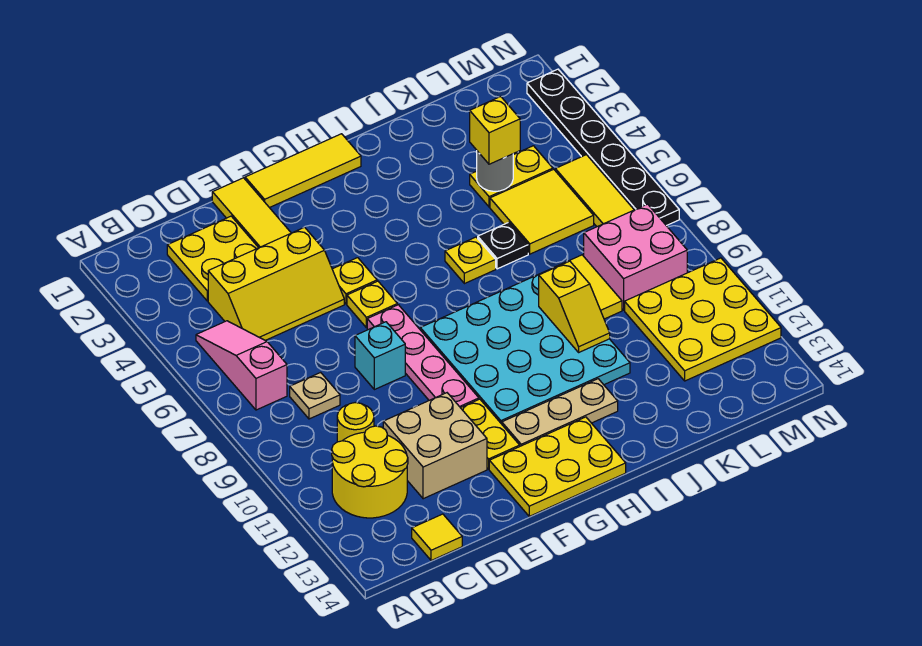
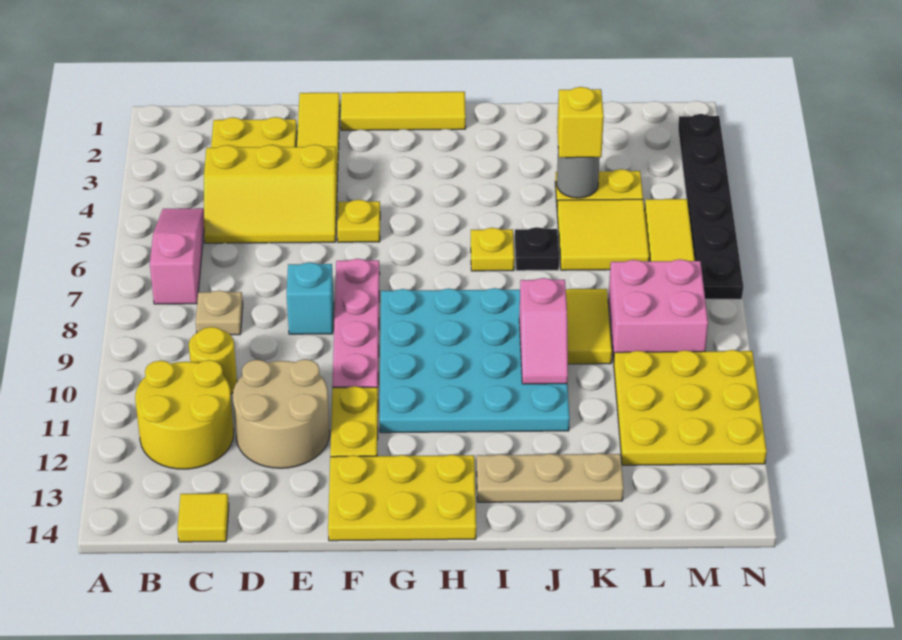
tan brick D11:E12 level 1 -> tan round brick D11:E12 level 1
yellow plate F6 level 1 -> none
tan plate G12:I12 level 1 -> tan plate I13:K13 level 1
yellow slope J9:J10 level 2 top 9 -> pink slope J9:J10 level 2 top 9

